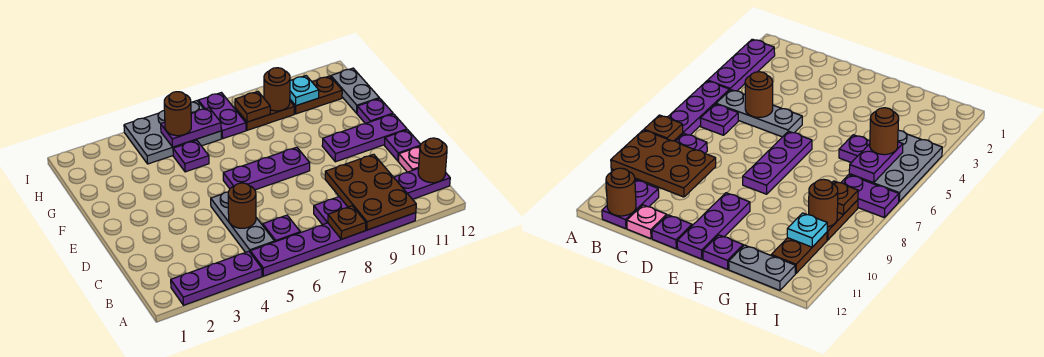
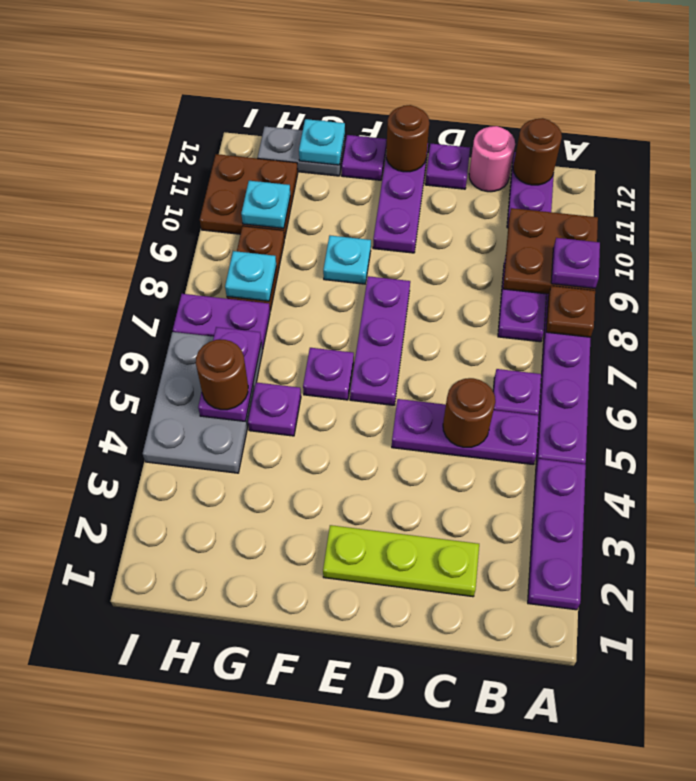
brown plate A9:C10 level 2 -> brown plate A9:B10 level 2
none -> purple plate A9 level 3
grey plate B5:D5 level 1 -> purple plate B5:D5 level 1
none -> lime plate C2:E2 level 1
pink plate C12 level 1 -> pink round brick C12 level 1
none -> purple plate F6 level 1
none -> cyan plate F9 level 1
none -> cyan plate G12 level 2
brown plate H8 level 2 -> cyan plate H8 level 2
brown round brick H9 level 2 -> brown round brick E12 level 2
brown plate H10:H11 level 1 -> brown plate H10:I11 level 1

